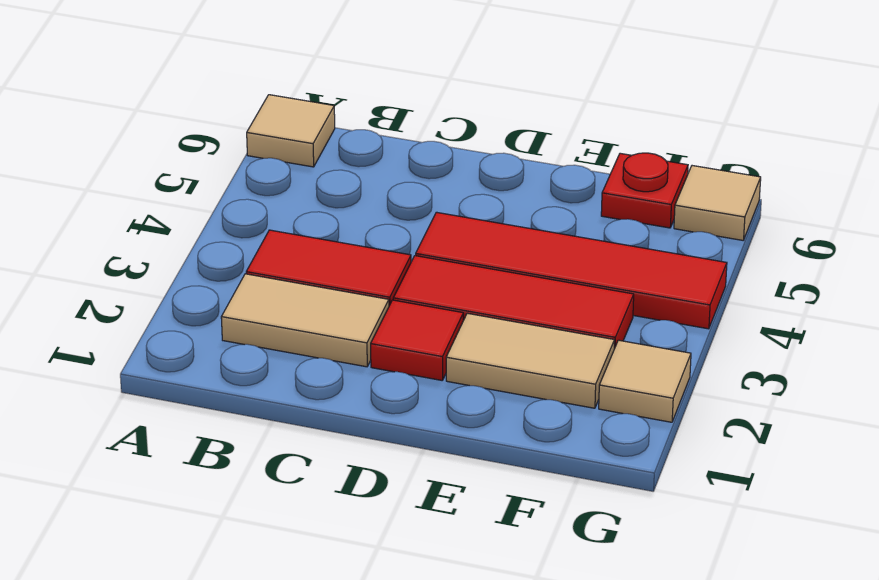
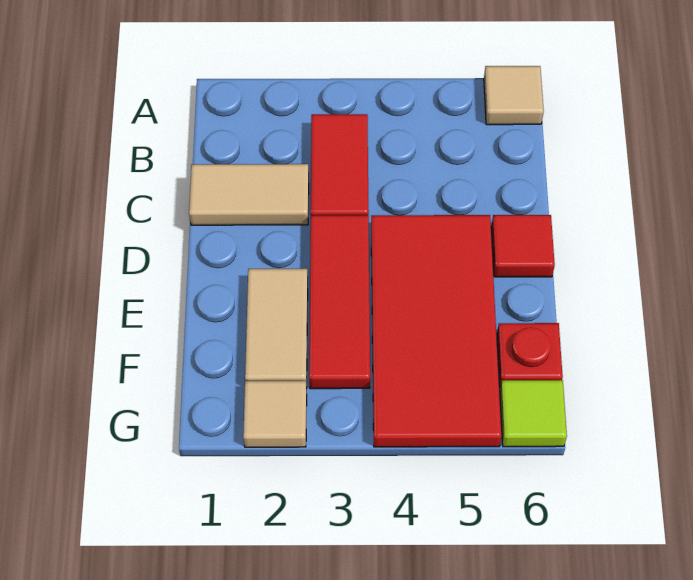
tan tile B2:C2 level 1 -> tan tile C1:C2 level 1
red tile D2 level 1 -> red tile D6 level 1
red tile D4:G4 level 1 -> red tile D4:G5 level 1
tan tile G6 level 1 -> lime tile G6 level 1

